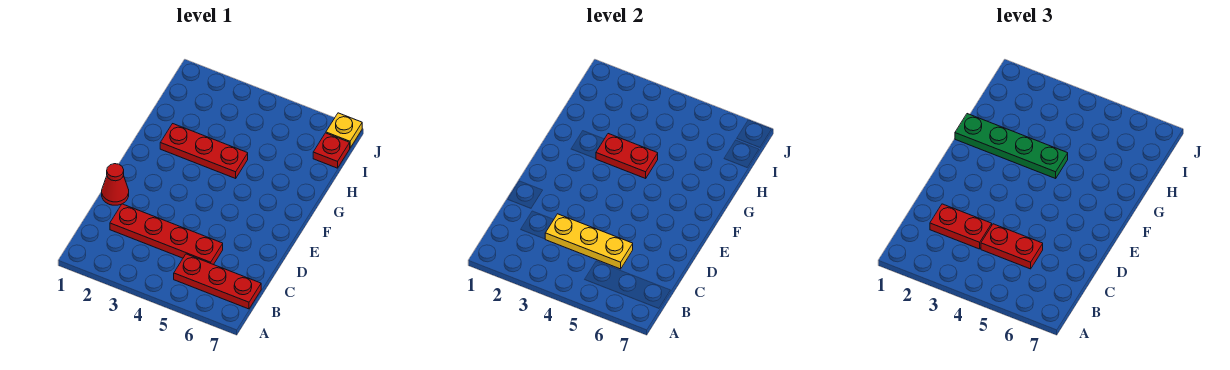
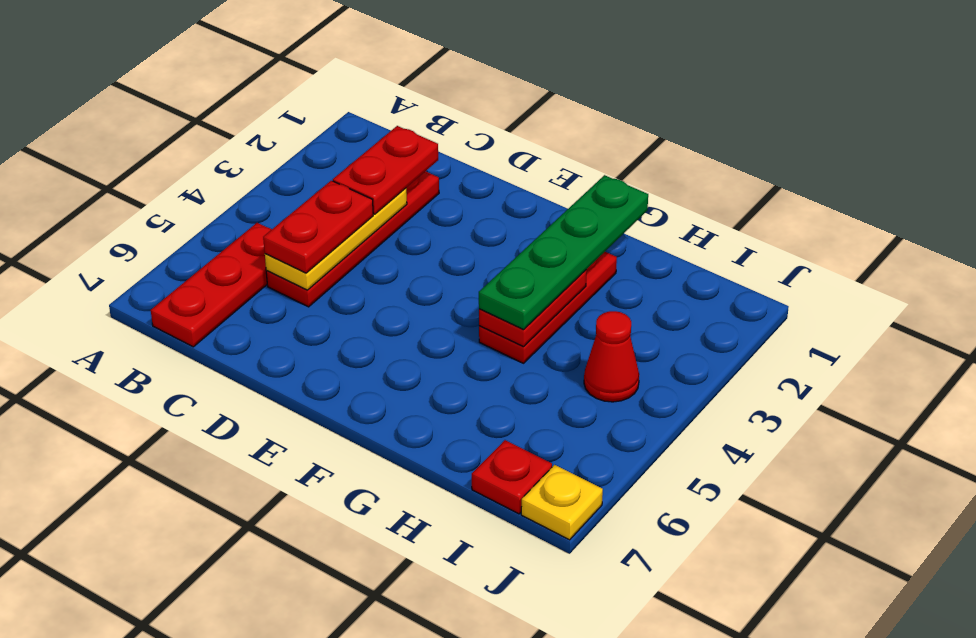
red cone D1 level 1 -> red cone I4 level 1

